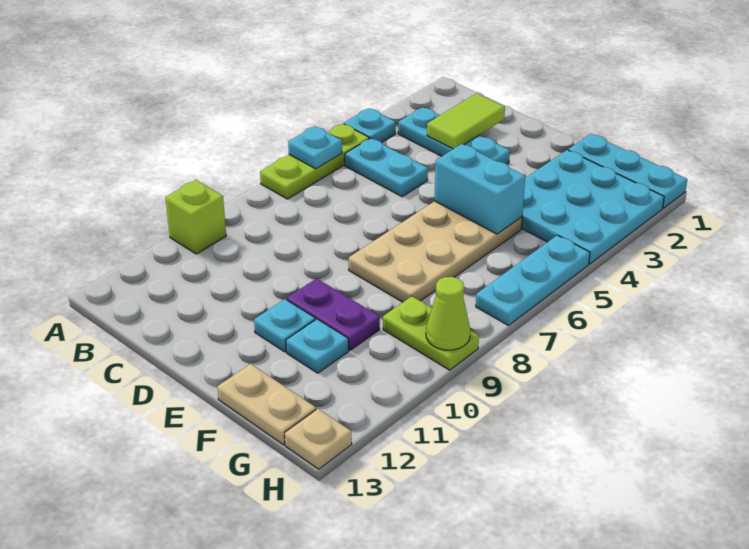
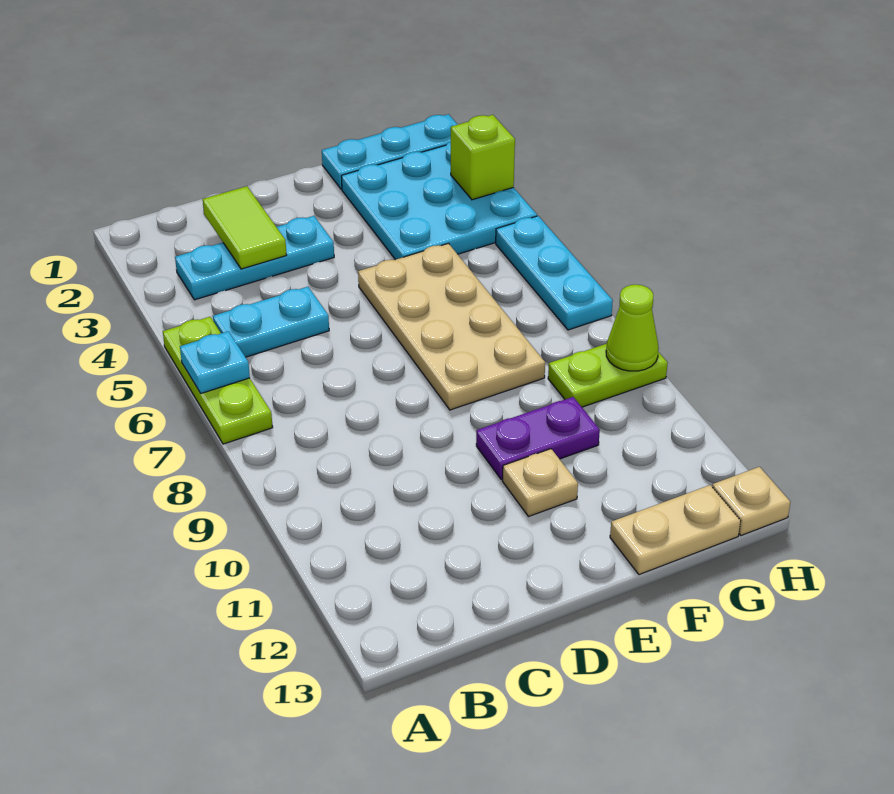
cyan plate A4 level 1 -> none
lime brick A10 level 1 -> lime brick H3 level 2
cyan brick E5:F5 level 2 -> none
cyan plate E11 level 1 -> tan plate E11 level 1
cyan plate F11 level 1 -> none

